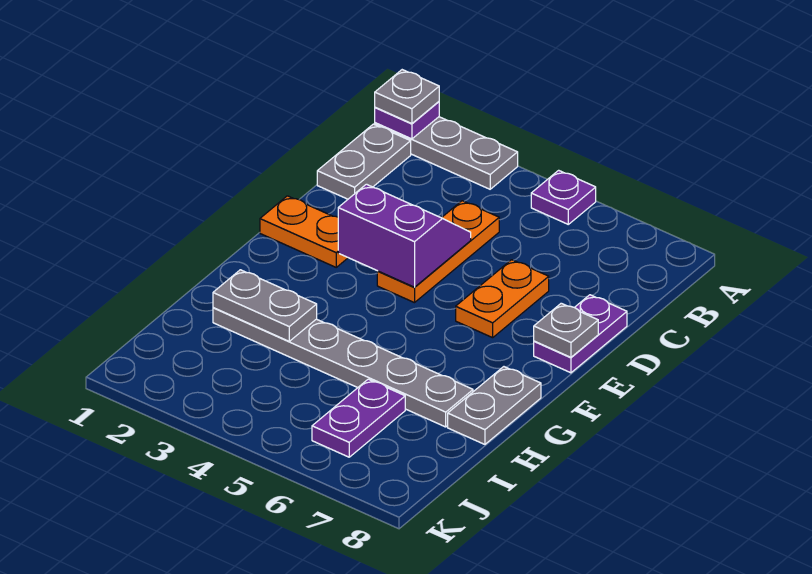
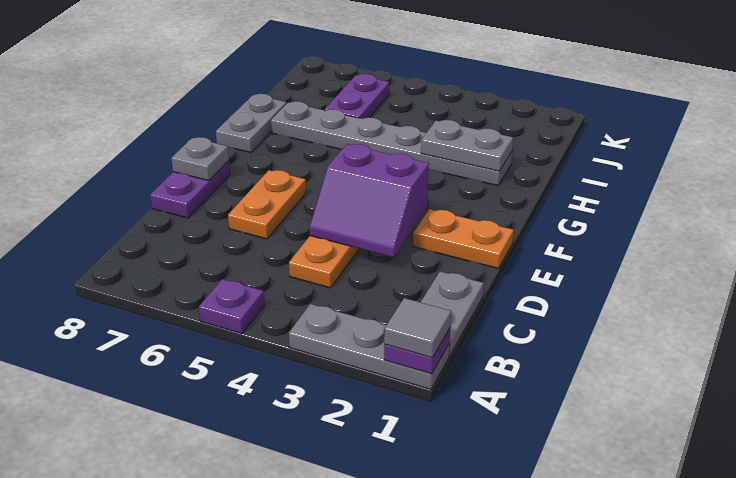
grey plate A1 level 3 -> grey tile A1 level 3

